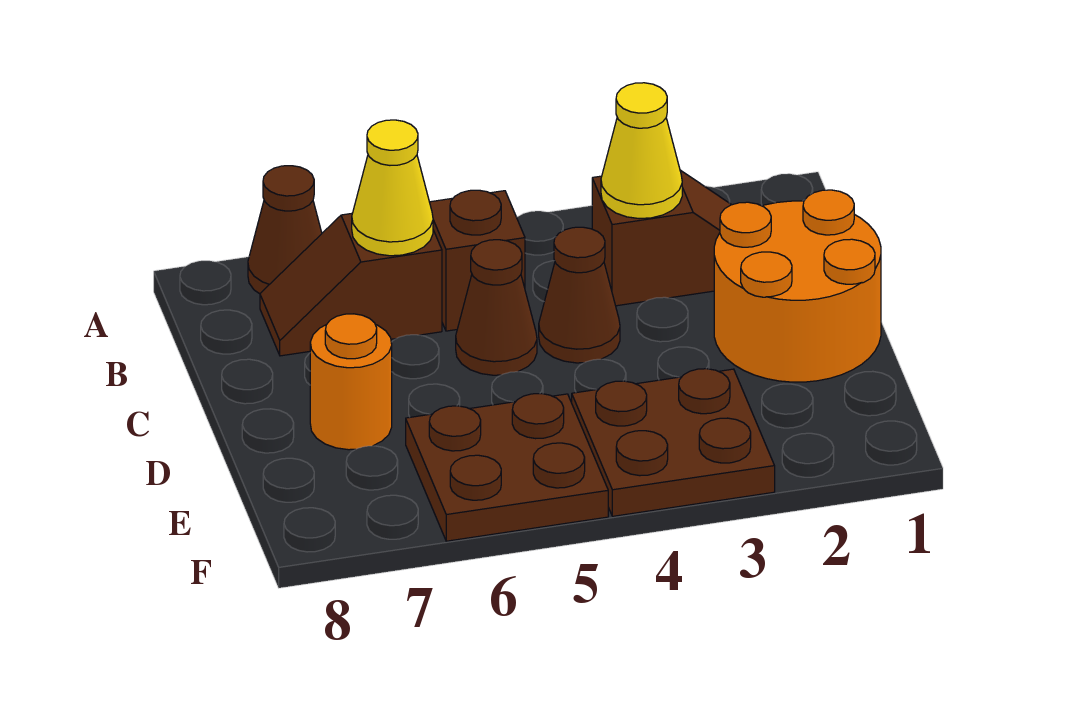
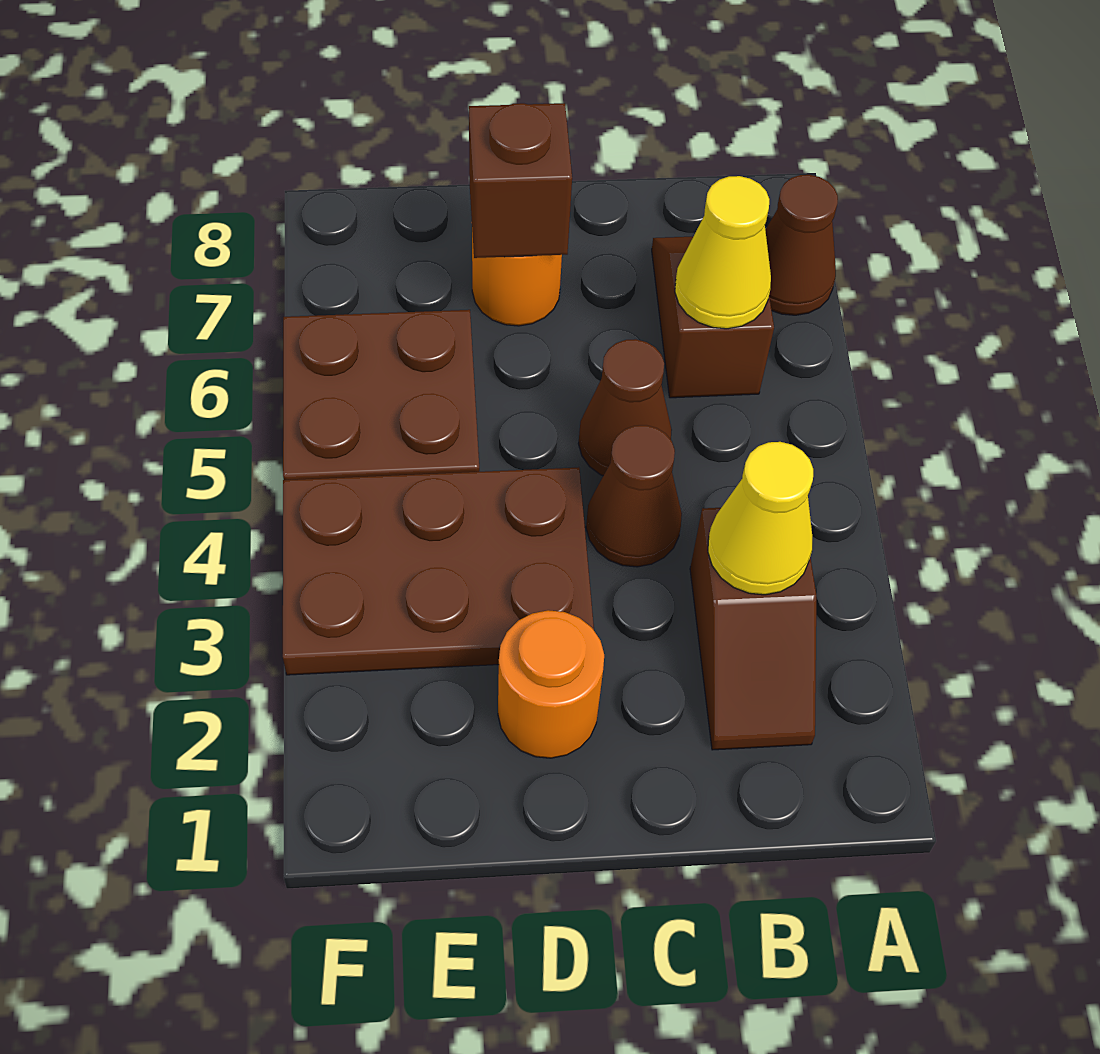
brown brick B5 level 1 -> brown brick D7 level 2
orange round brick C1:D2 level 1 -> orange round brick D2 level 1
brown plate E3:F4 level 1 -> brown plate D3:F4 level 1

